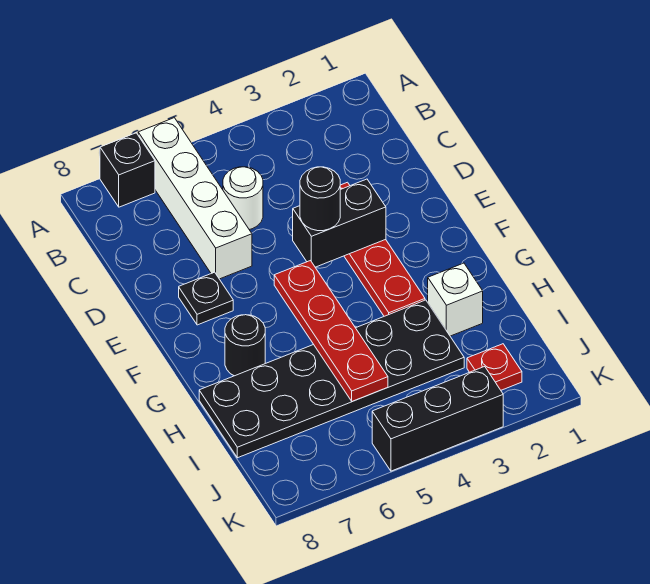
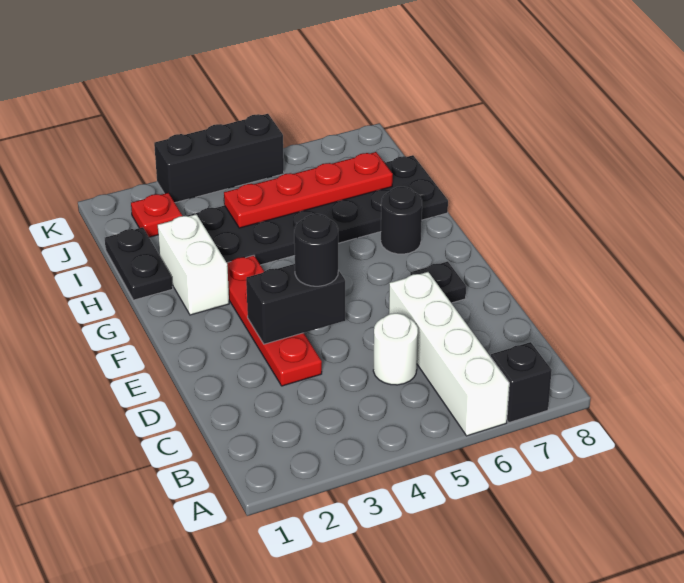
red plate F5:I5 level 2 -> red plate I4:I7 level 2
none -> black plate H1:I1 level 1
white brick H2 level 1 -> white brick G2:H2 level 1

